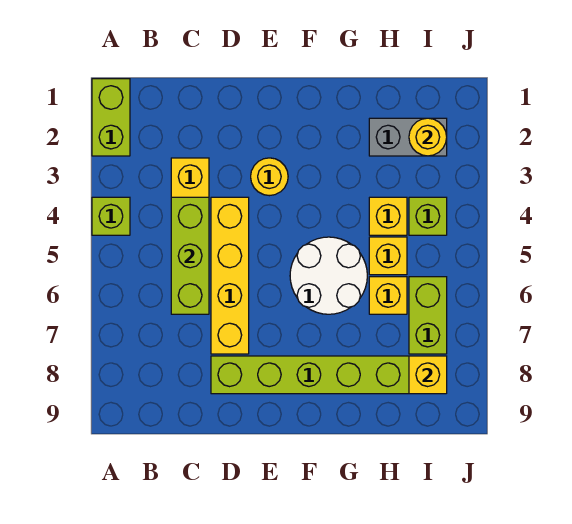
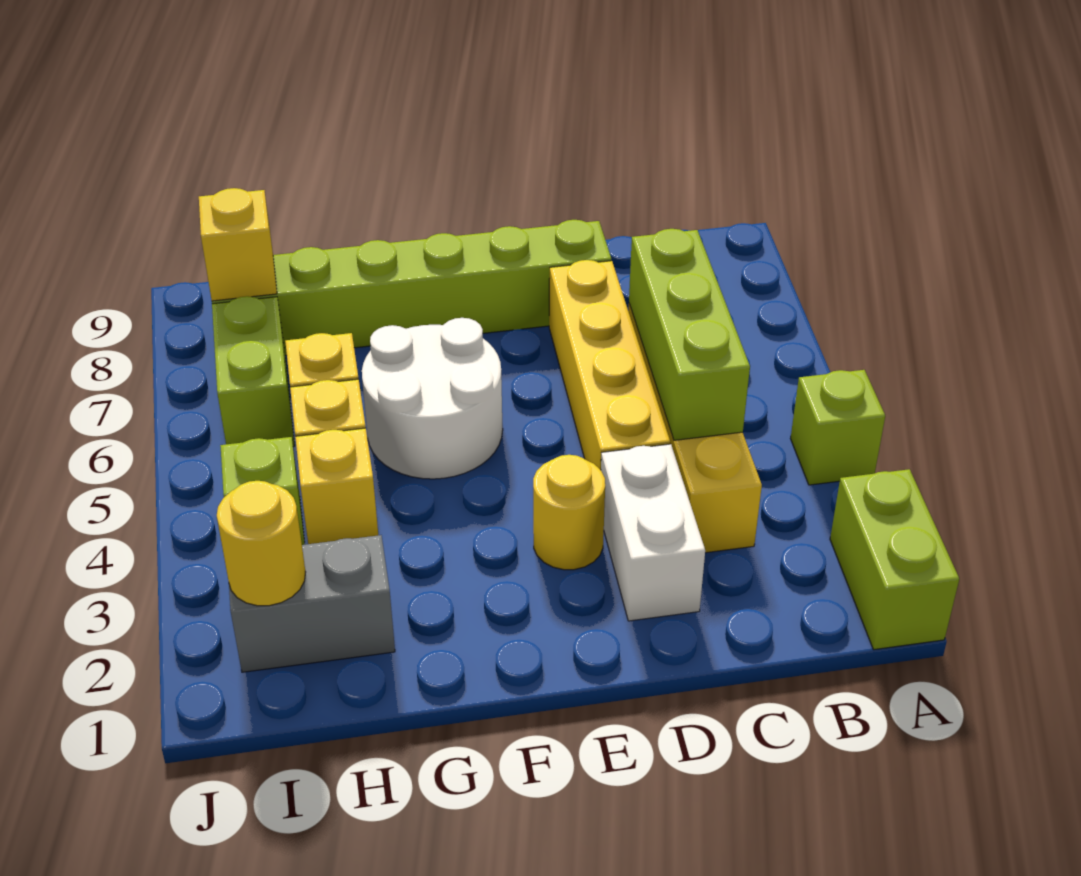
none -> white brick D2:D3 level 1

